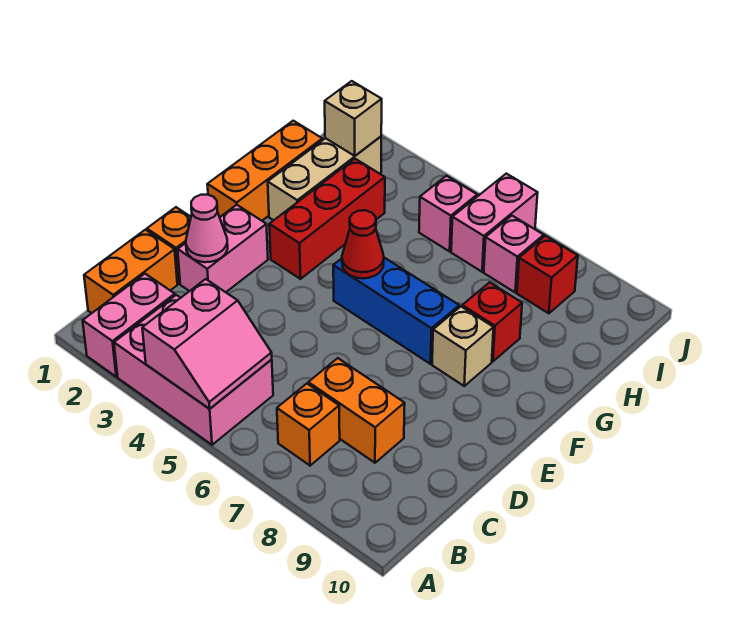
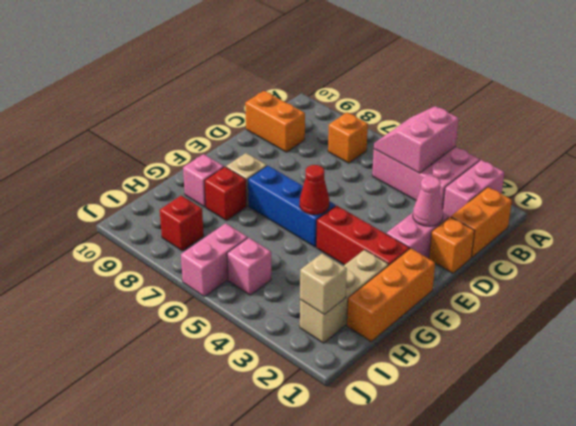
orange brick C7:C8 level 1 -> orange brick C9:C10 level 1
red brick F3:H3 level 1 -> red brick F2:F4 level 1
pink brick I7 level 1 -> pink brick G9 level 1

